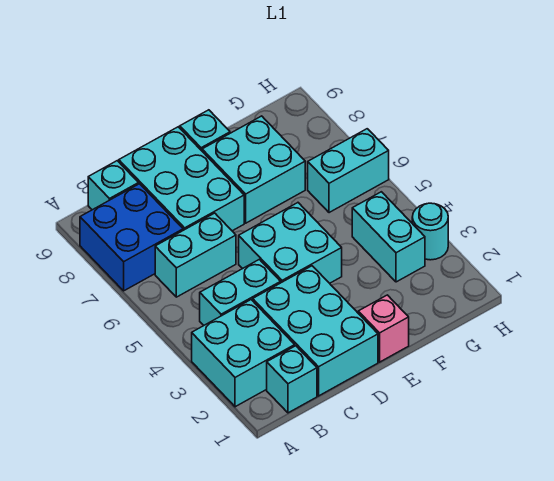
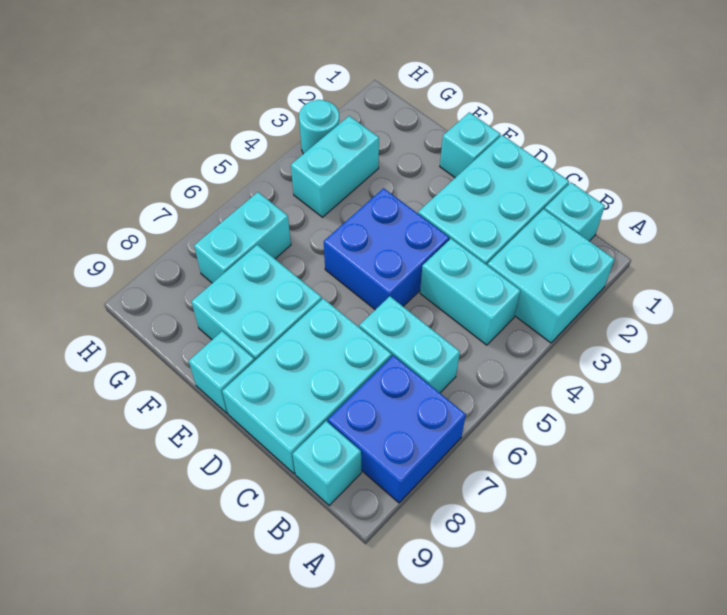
cyan brick D4:E5 level 1 -> blue brick D4:E5 level 1
pink brick E1 level 1 -> cyan brick E1 level 1
cyan brick G6:H6 level 1 -> cyan brick G6:G7 level 1

